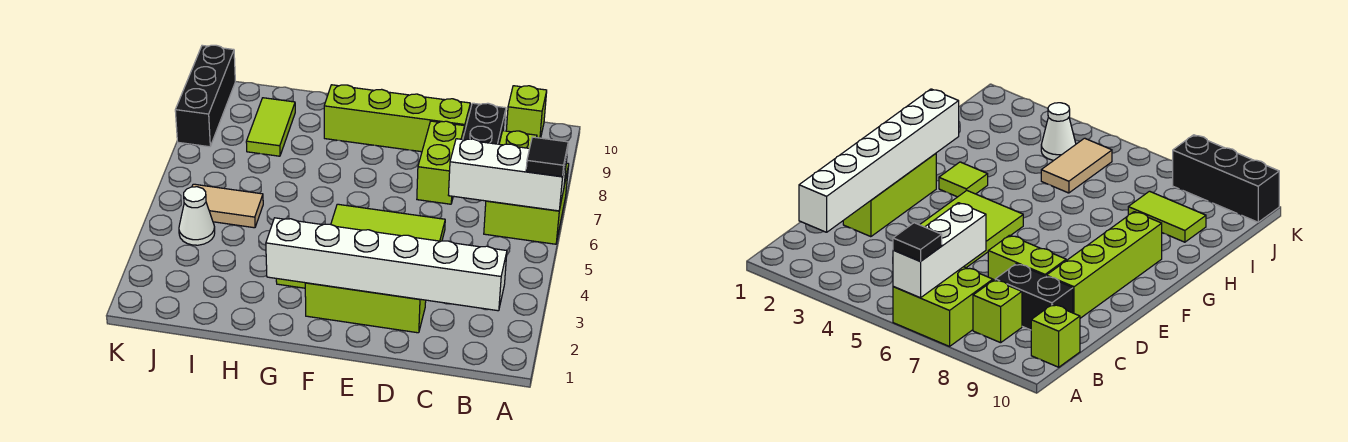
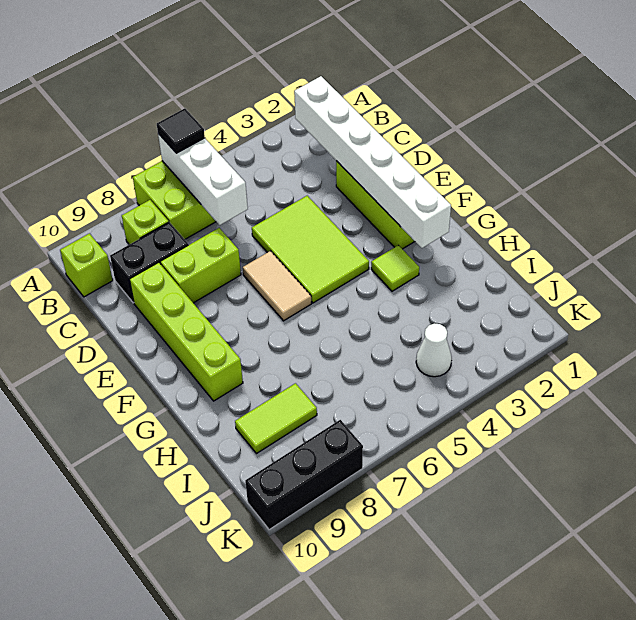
tan tile I5:J5 level 1 -> tan tile E6:F6 level 1

